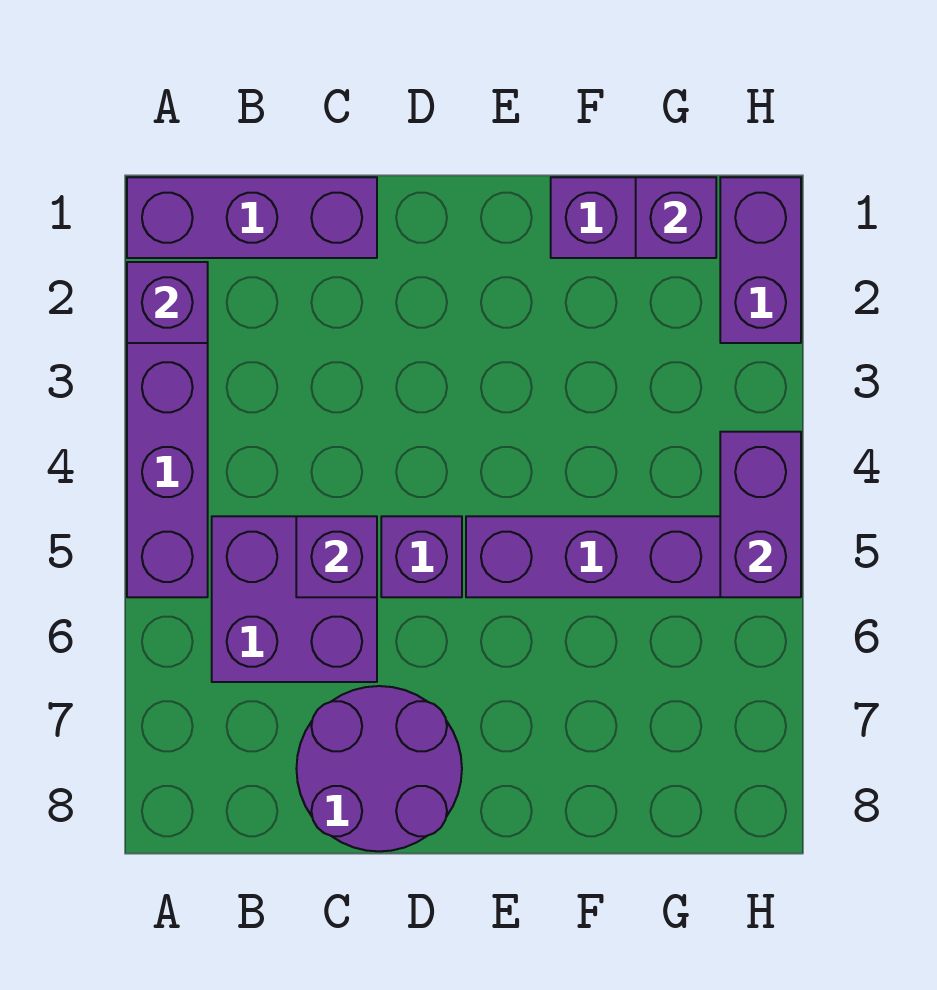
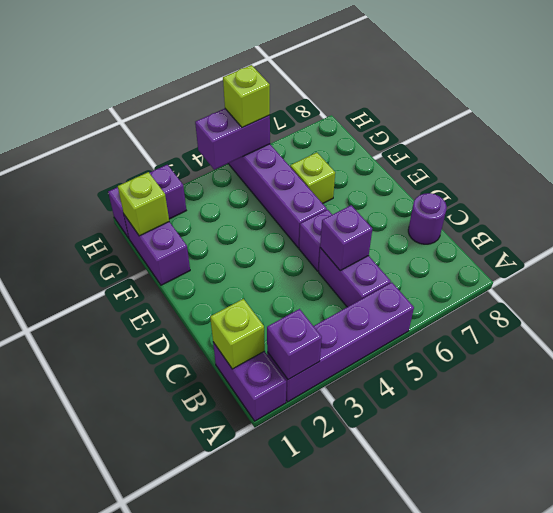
purple brick A1:C1 level 1 -> purple brick A1:B1 level 1
none -> lime brick B1 level 2
purple brick B5:C6 level 1 -> purple brick B5:C5 level 1
purple round brick C7:D8 level 1 -> purple round brick C8 level 1
none -> lime brick F6 level 1
purple brick G1 level 2 -> lime brick G1 level 2
none -> lime brick H5 level 3

